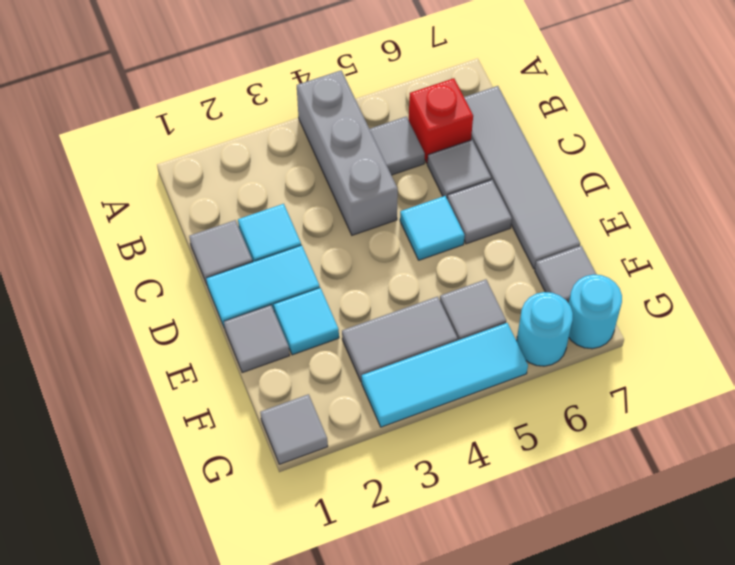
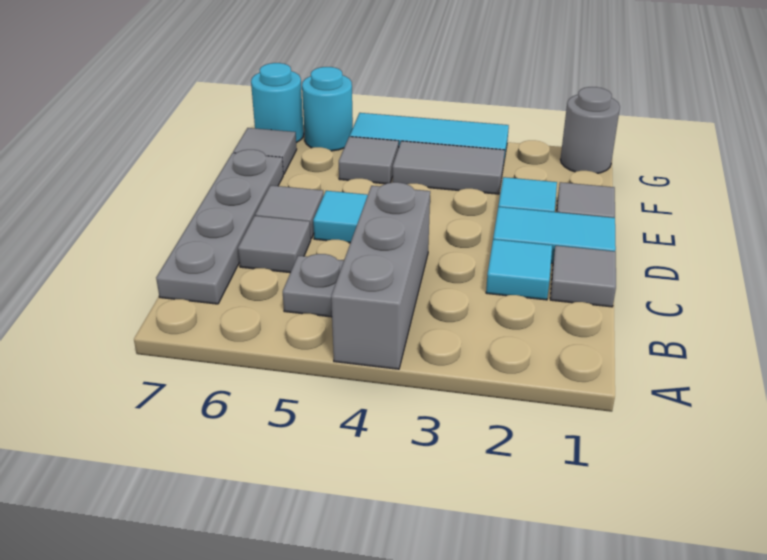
grey tile B5 level 1 -> grey plate B5 level 1
red brick B6 level 1 -> none
grey tile B7:E7 level 1 -> grey plate B7:E7 level 1
grey tile G1 level 1 -> grey round brick G1 level 1

